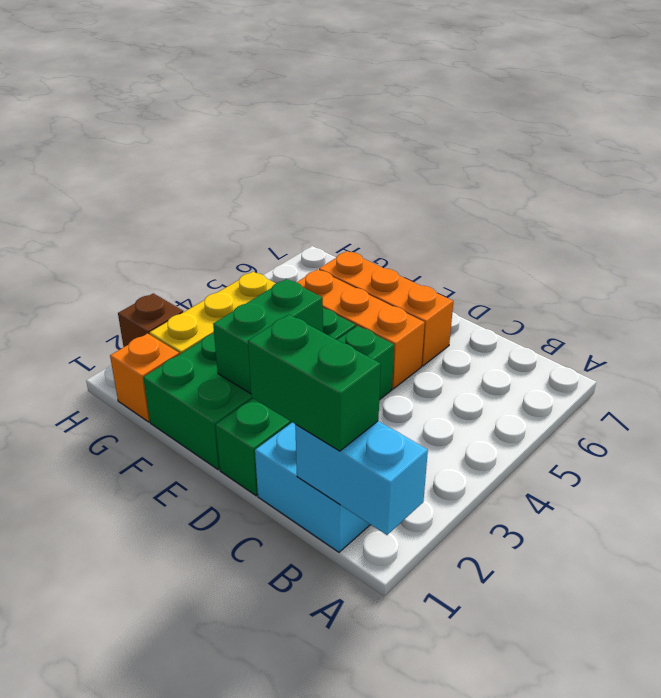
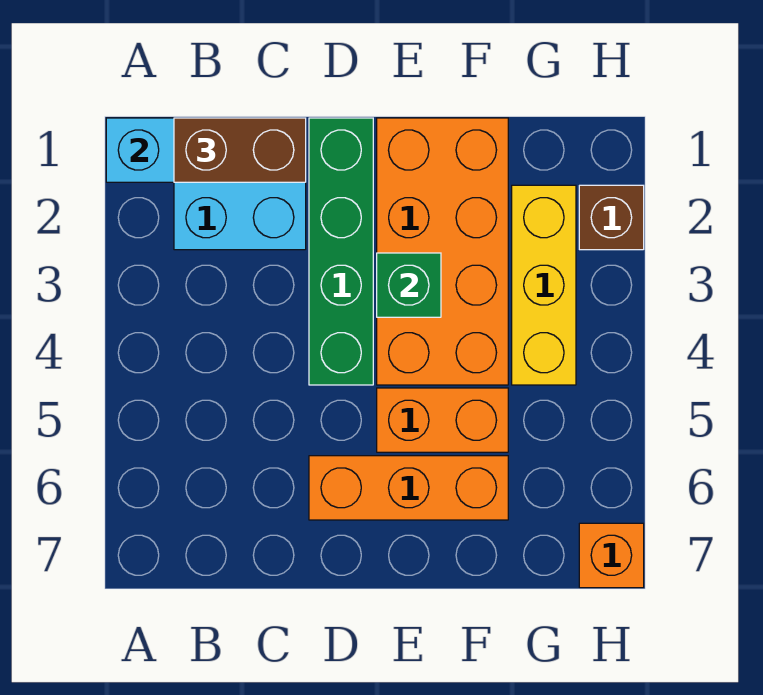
green brick B1:C1 level 3 -> brown brick B1:C1 level 3
orange brick D5:F5 level 1 -> orange brick E5:F5 level 1
green brick E1:F4 level 1 -> orange brick E1:F4 level 1
green brick E2:E3 level 2 -> green brick E3 level 2
orange brick G1 level 1 -> orange brick H7 level 1

